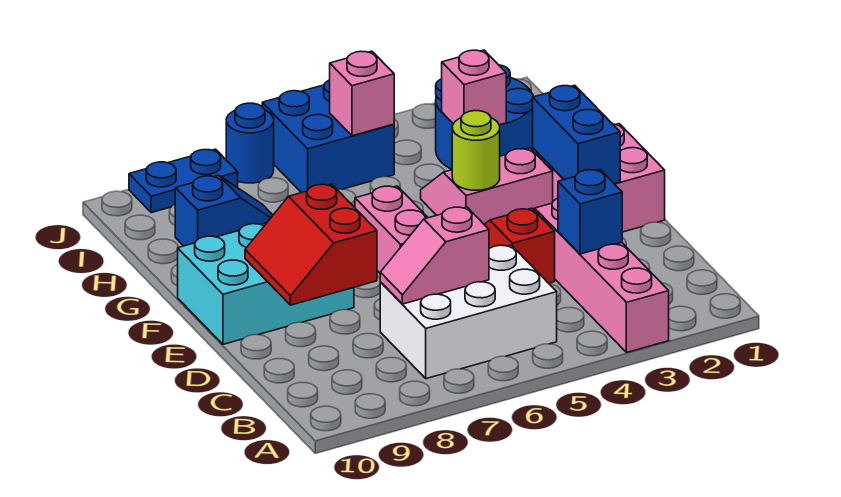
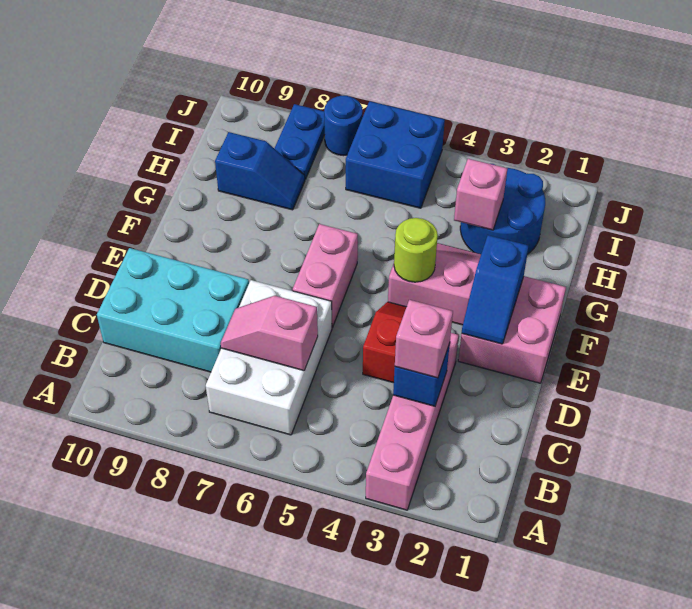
white brick B5:C7 level 1 -> white brick B6:D7 level 1
red slope D8:E9 level 2 top 8 -> none
blue brick E2:F2 level 2 -> blue slope E2:F2 level 2 top F
cyan brick E8:F10 level 1 -> cyan brick C8:D10 level 1
pink brick I5 level 2 -> pink brick C3 level 3
blue plate J8:J9 level 1 -> blue plate I8:J8 level 1

